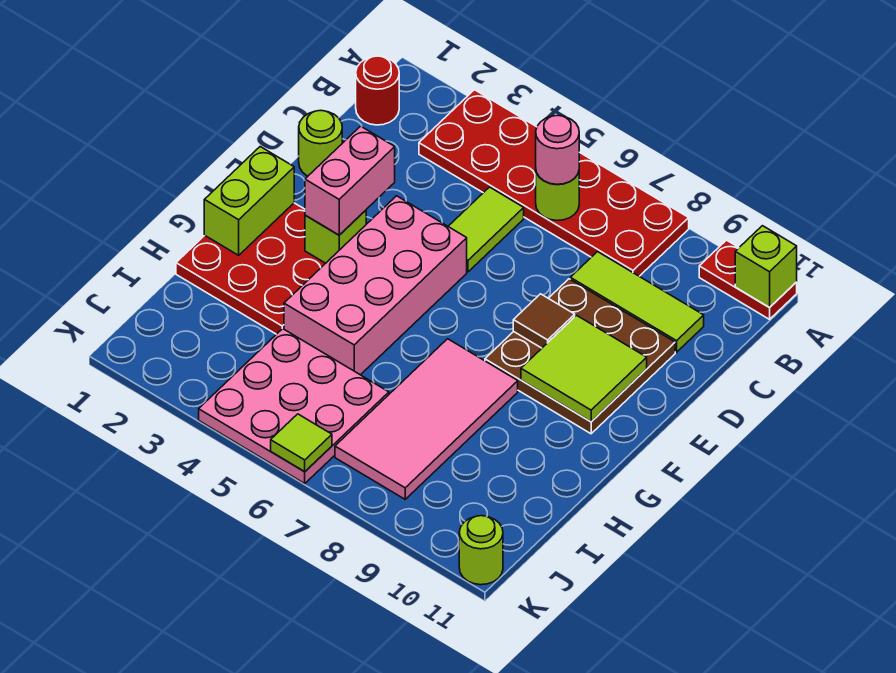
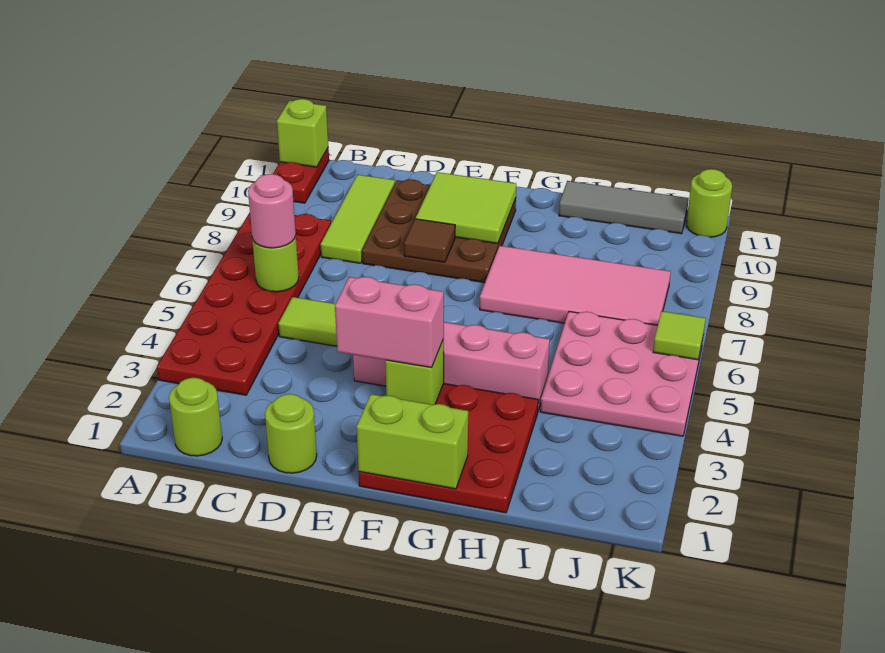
red round brick B1 level 1 -> lime round brick B1 level 1
pink brick E4:H5 level 1 -> pink brick E4:H4 level 1
none -> grey tile H11:J11 level 1

